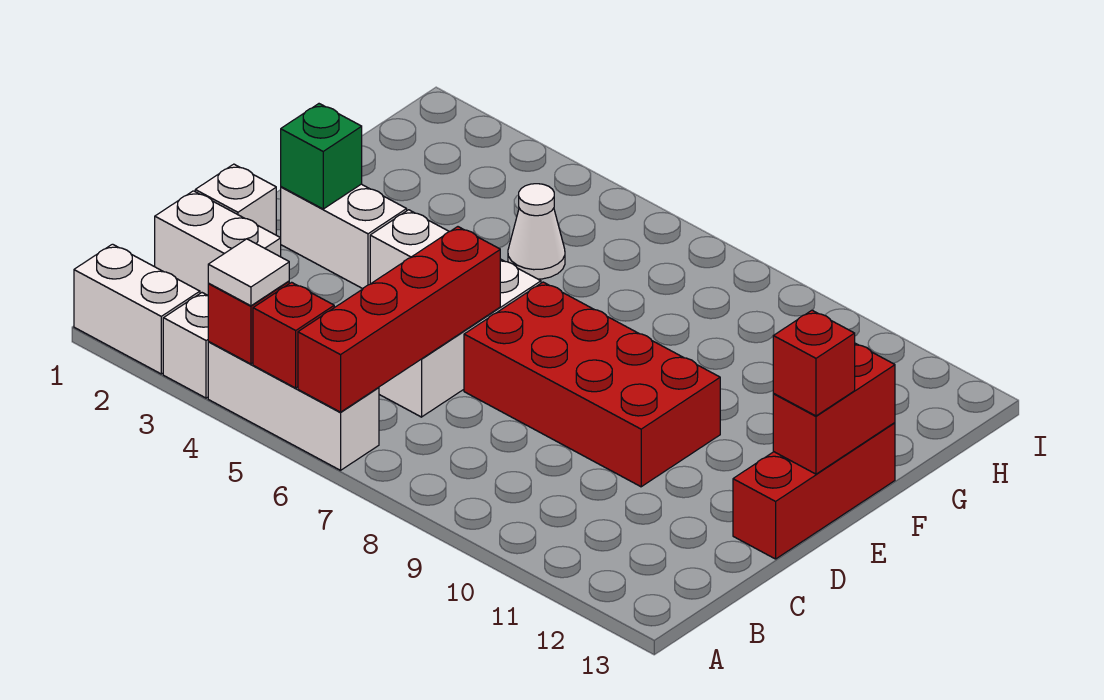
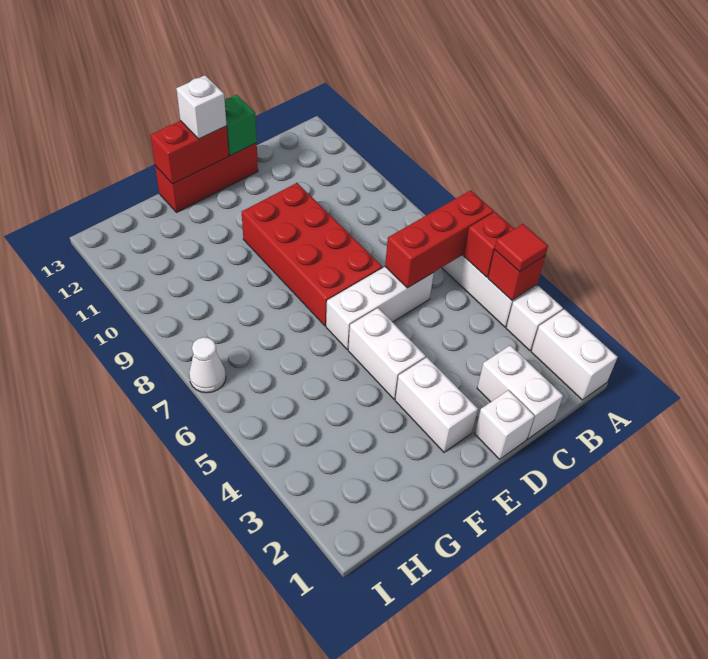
white tile A4 level 3 -> red tile A4 level 3
red brick A6:D6 level 2 -> red brick A6:C6 level 2
green brick E2 level 2 -> green brick D13 level 2
red brick E13 level 3 -> white brick E13 level 3
white cone G5 level 1 -> white cone I7 level 1

